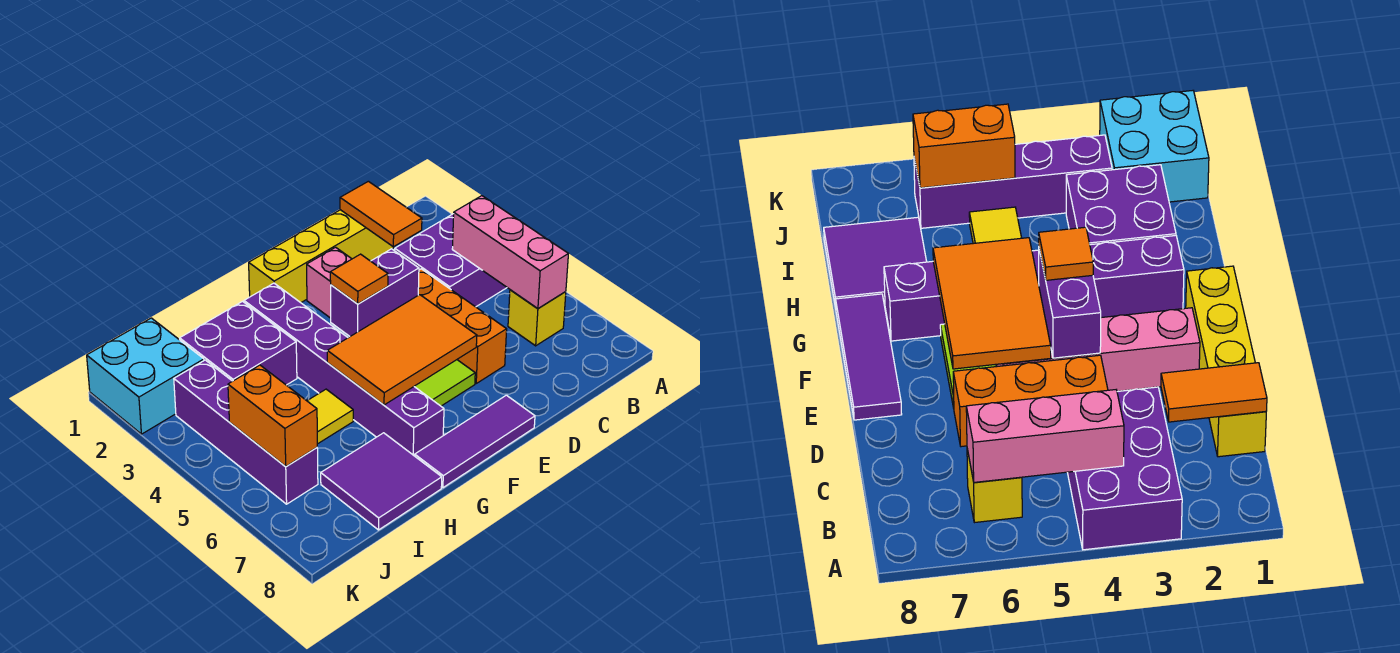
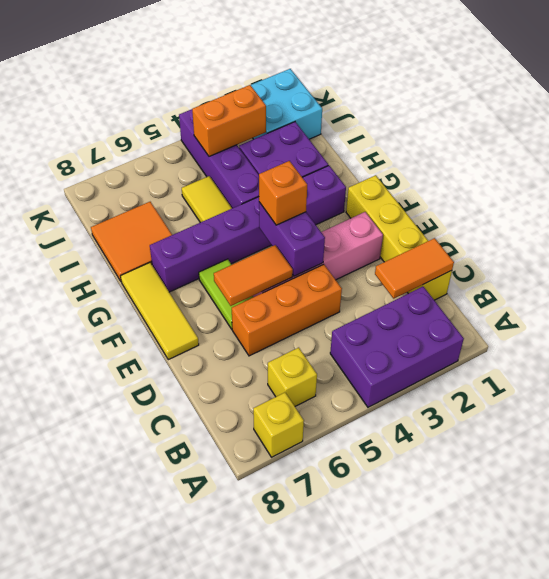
purple brick A3:C4 level 1 -> purple brick A2:B4 level 1
none -> yellow brick A7 level 1
pink brick B4:B6 level 2 -> none
orange tile E5:G6 level 2 -> orange tile E5:E6 level 2
purple tile E8:G8 level 1 -> yellow tile E8:G8 level 1
orange tile F4 level 3 -> orange brick F4 level 3
purple tile H7:I8 level 1 -> orange tile H7:I8 level 1
purple brick J3:J6 level 1 -> purple brick H4:K4 level 1
orange brick J5:J6 level 2 -> orange brick J3:J4 level 2

